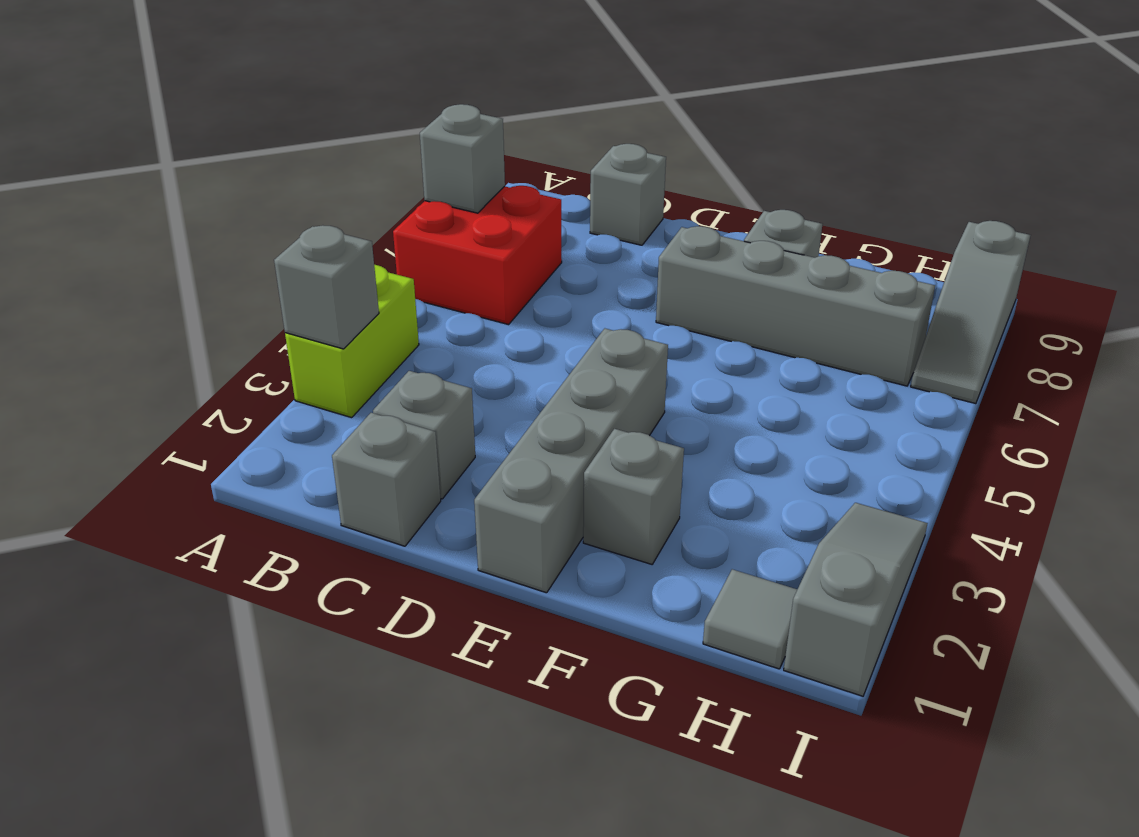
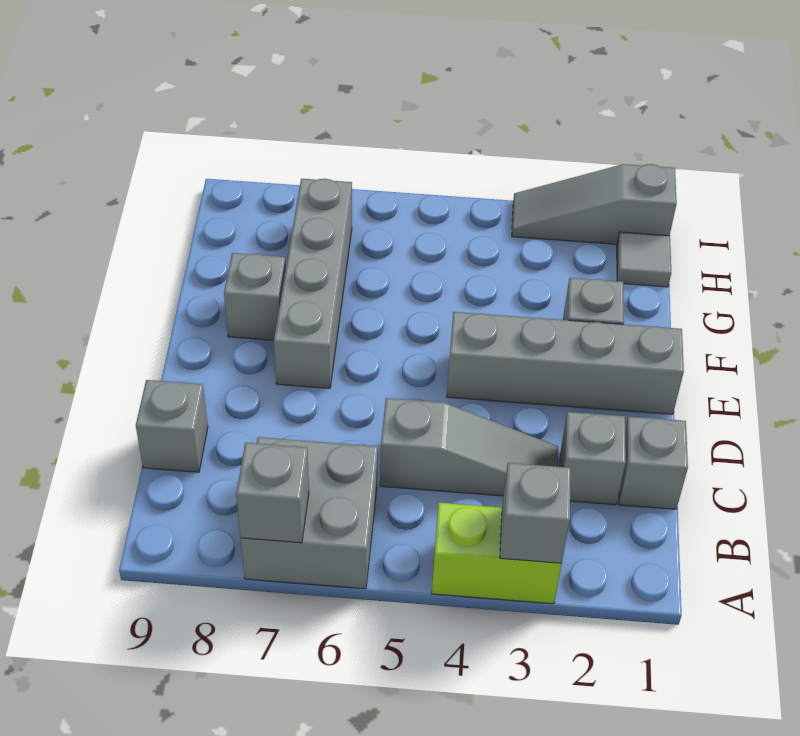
red brick A6:B7 level 1 -> grey brick A6:B7 level 1
grey slope I7:I9 level 1 top 9 -> grey slope C3:C5 level 1 top 5

